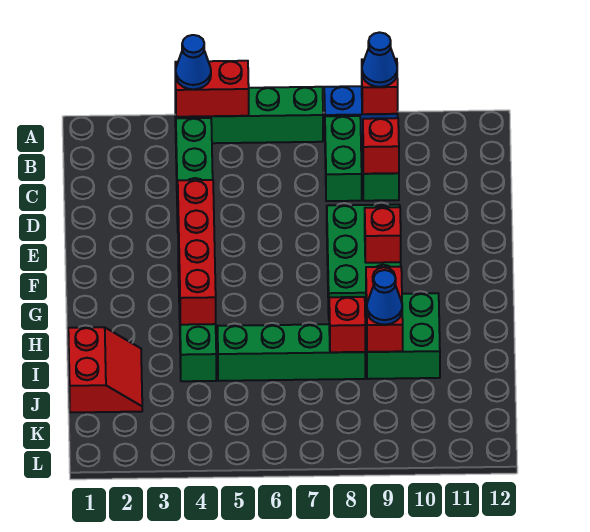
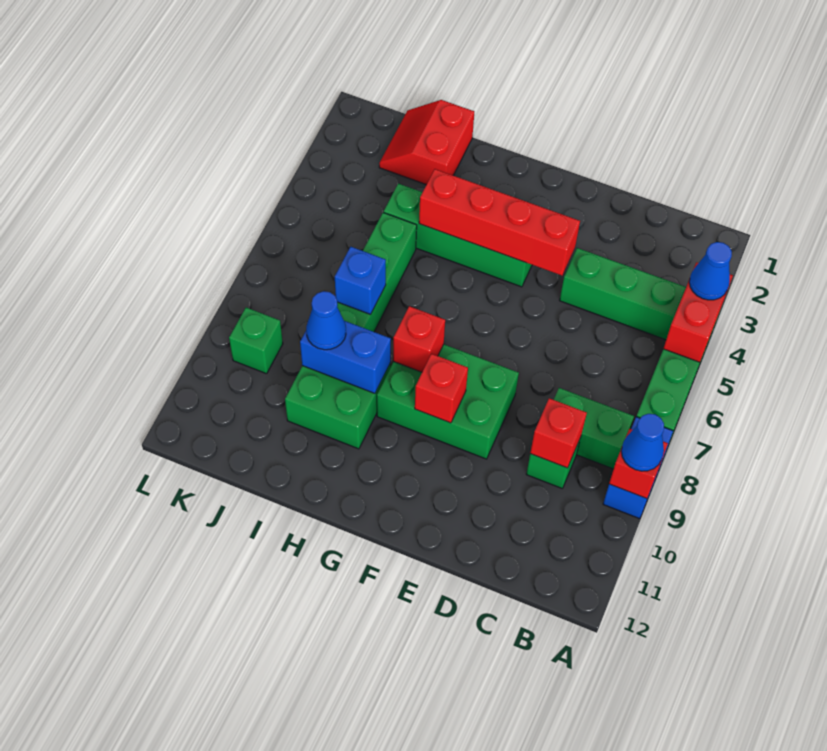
red brick H9:I9 level 2 -> blue brick H9:I9 level 2
red slope I1:J2 level 1 top 1 -> red slope I1:J2 level 1 top I
none -> blue brick I7 level 2
red brick I8 level 2 -> red brick G8 level 2
none -> green brick K9 level 1

